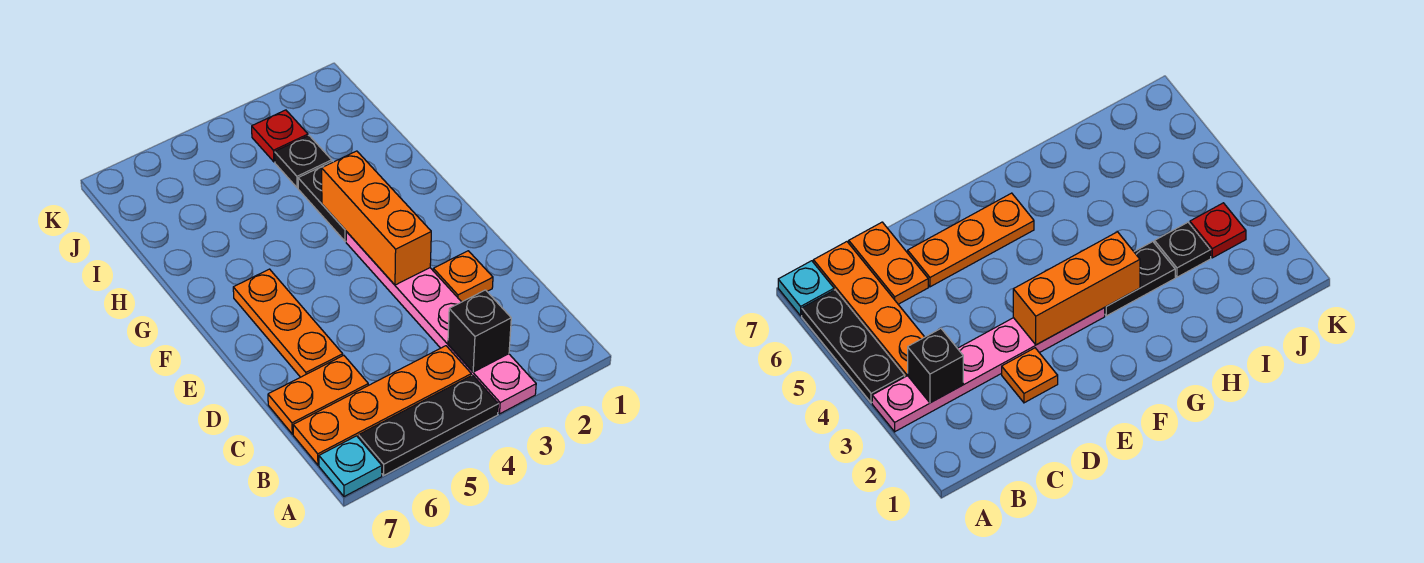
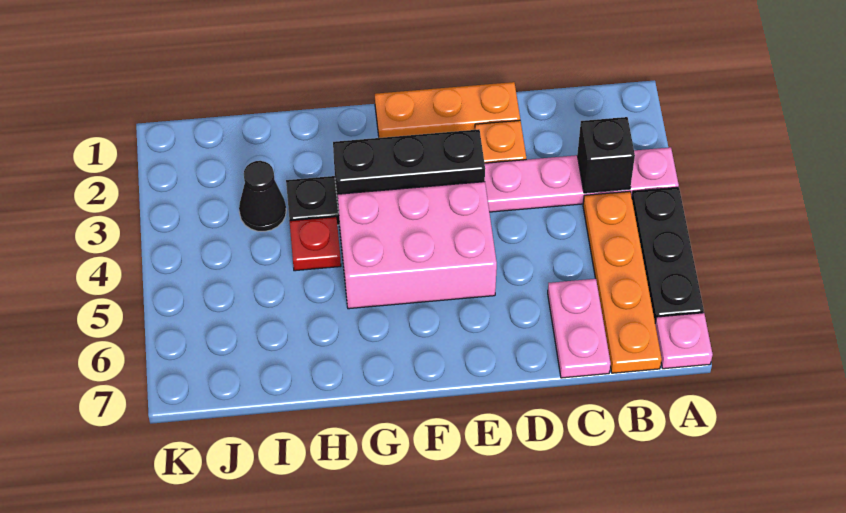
cyan plate A7 level 1 -> pink plate A7 level 1
orange plate C6:C7 level 1 -> pink plate C6:C7 level 1
orange plate D6:F6 level 1 -> orange plate D1:F1 level 1
orange brick E3:G3 level 2 -> black brick E3:G3 level 2
none -> pink brick E4:G5 level 1
black plate I3 level 1 -> black cone I3 level 1
red plate J3 level 1 -> red plate H4 level 1

